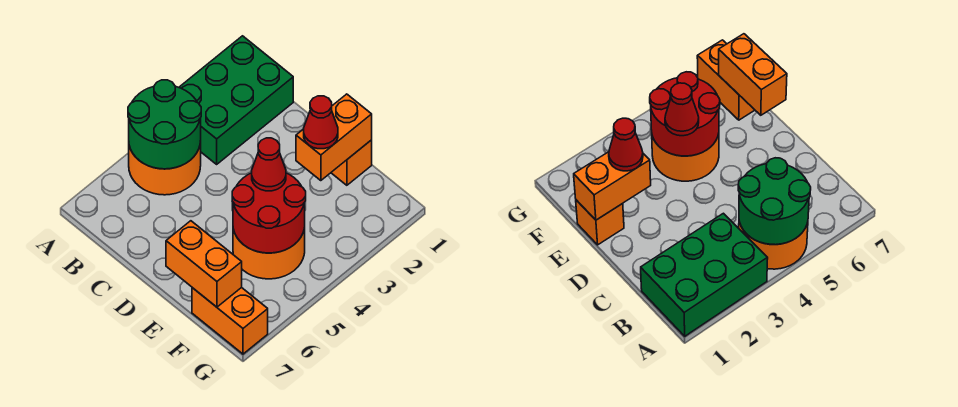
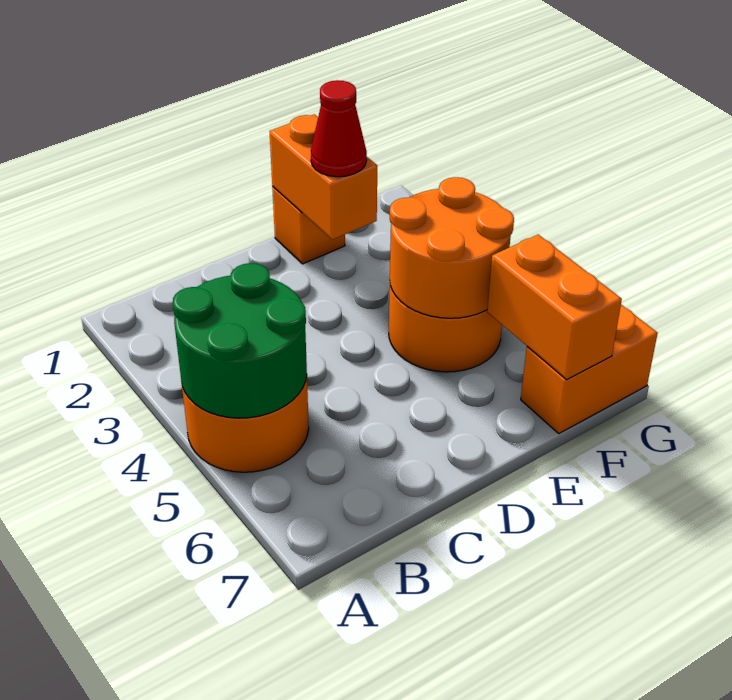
green brick A1:B3 level 1 -> none
red round brick E4:F5 level 2 -> orange round brick E4:F5 level 2
red cone E4 level 3 -> none
orange brick E7:F7 level 2 -> orange brick F6:F7 level 2

